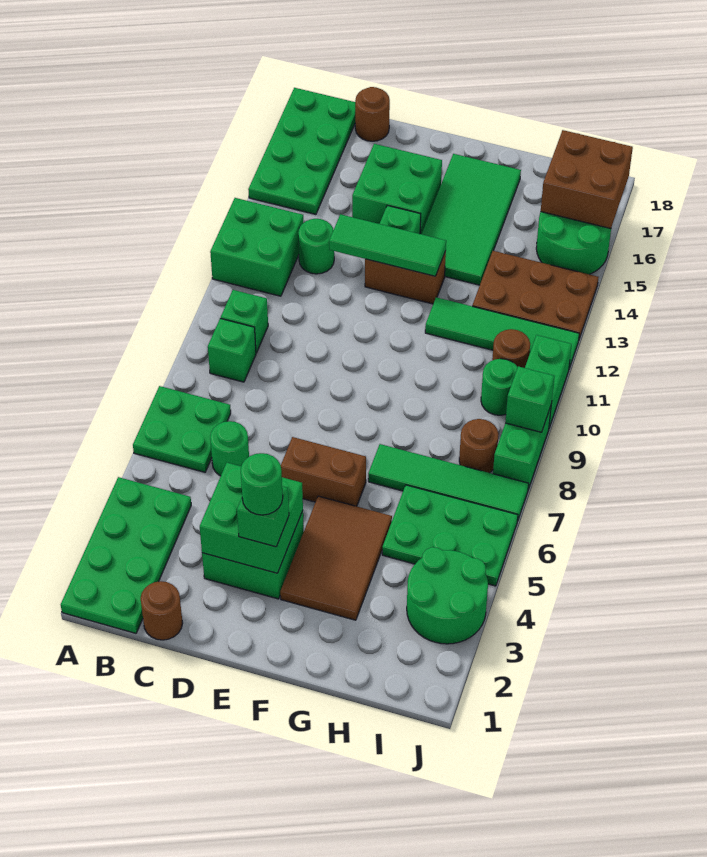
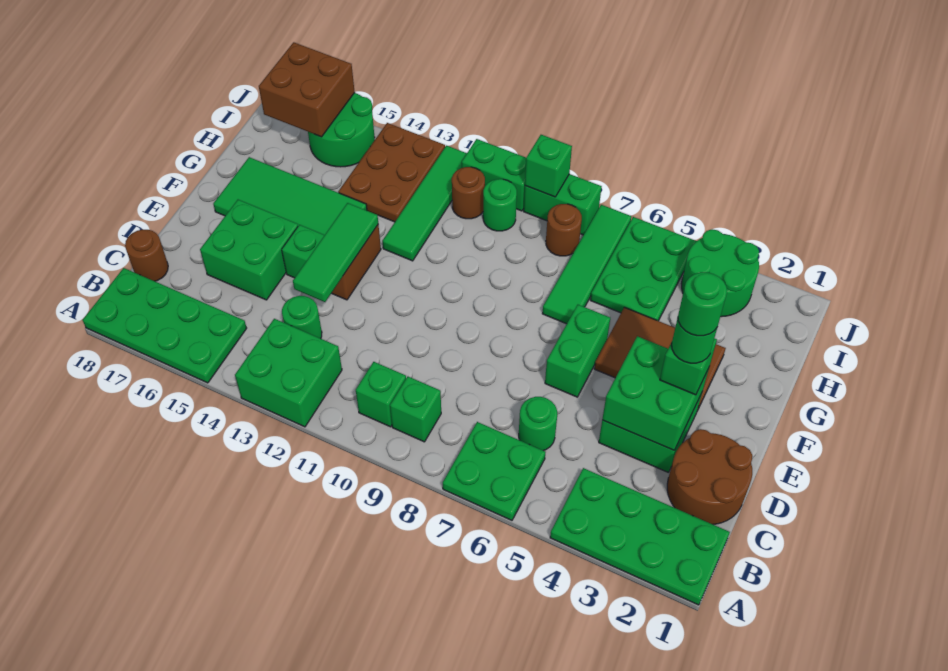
brown round brick C1 level 1 -> brown round brick C1:D2 level 1
none -> green round brick E3 level 5
brown brick E6:F6 level 1 -> green brick E6:F6 level 1

